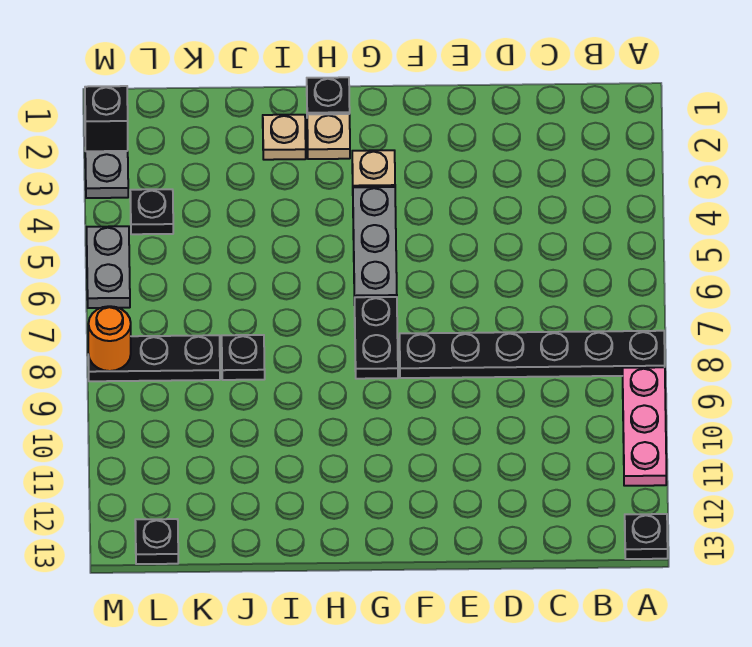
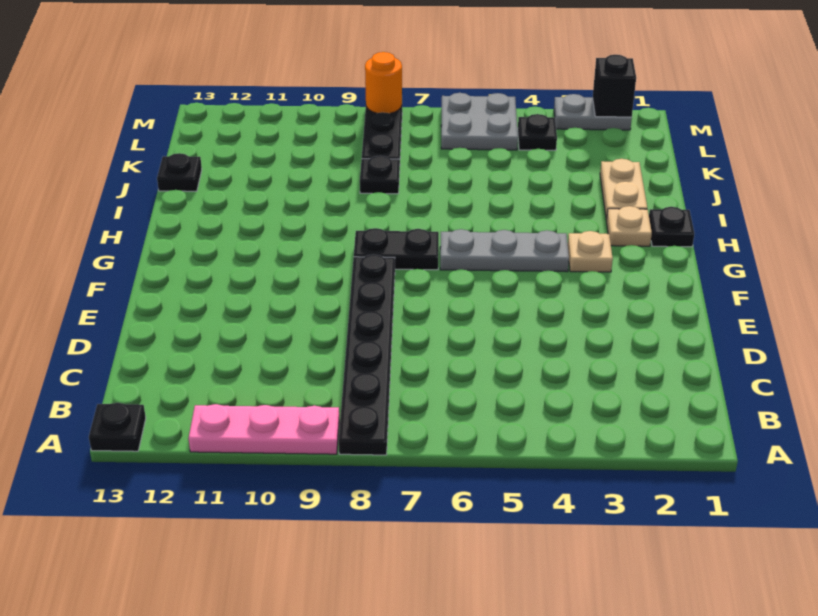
tan plate I2 level 1 -> tan plate I2:J2 level 1
black plate L13 level 1 -> black plate J13 level 1
grey plate M5:M6 level 1 -> grey plate L5:M6 level 1

